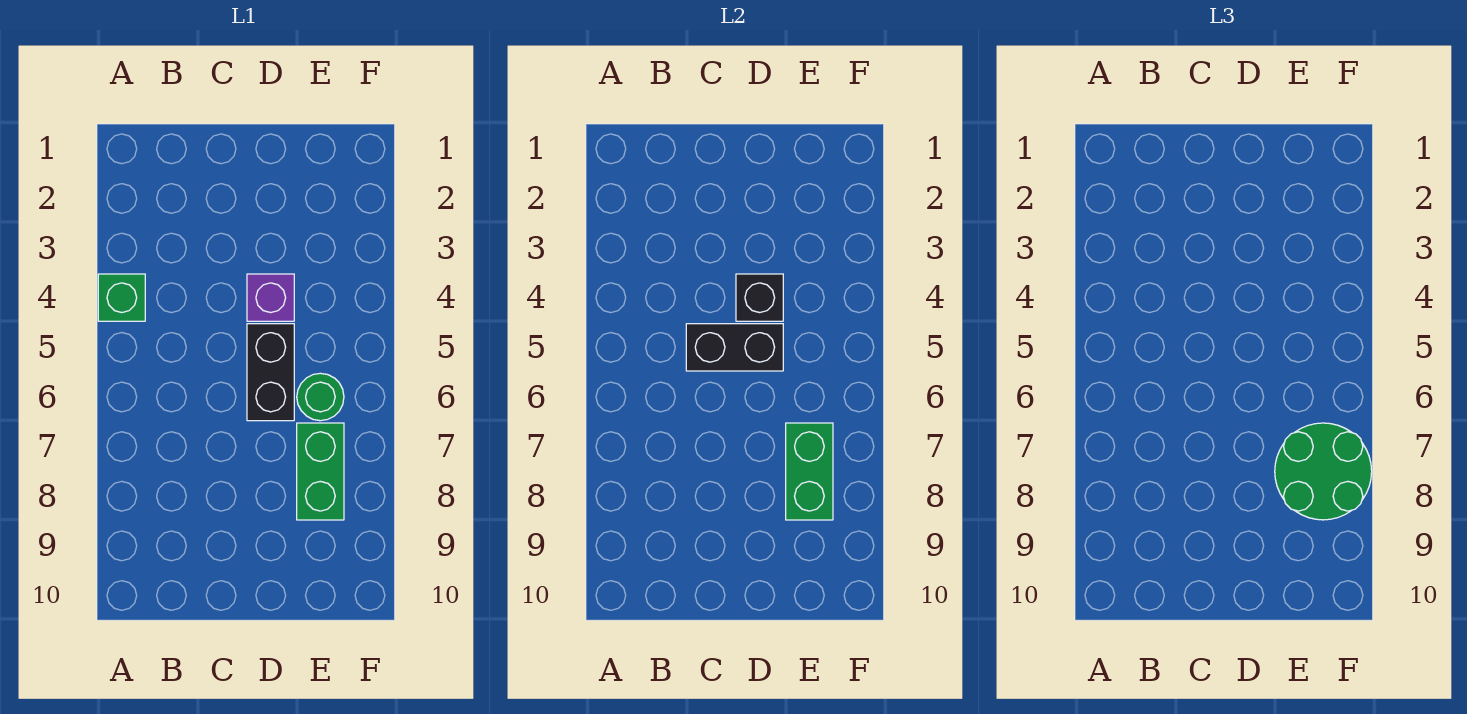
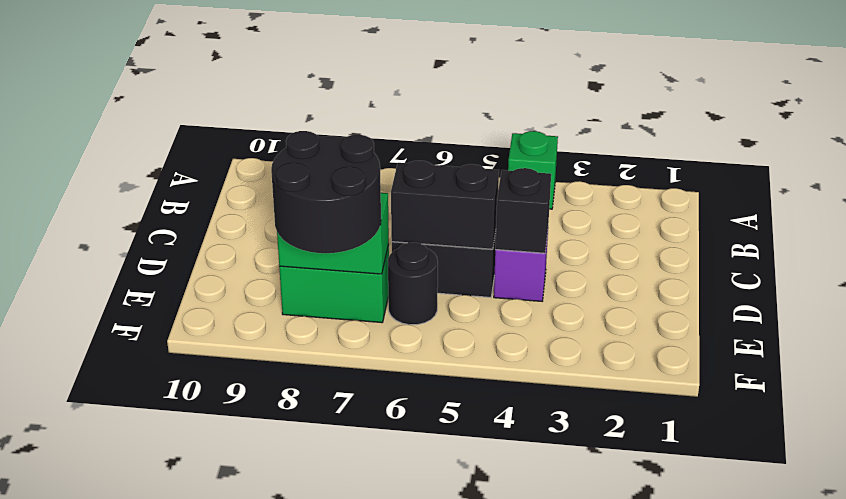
black brick C5:D5 level 2 -> black brick D5:D6 level 2
green round brick E6 level 1 -> black round brick E6 level 1
green round brick E7:F8 level 3 -> black round brick E7:F8 level 3

